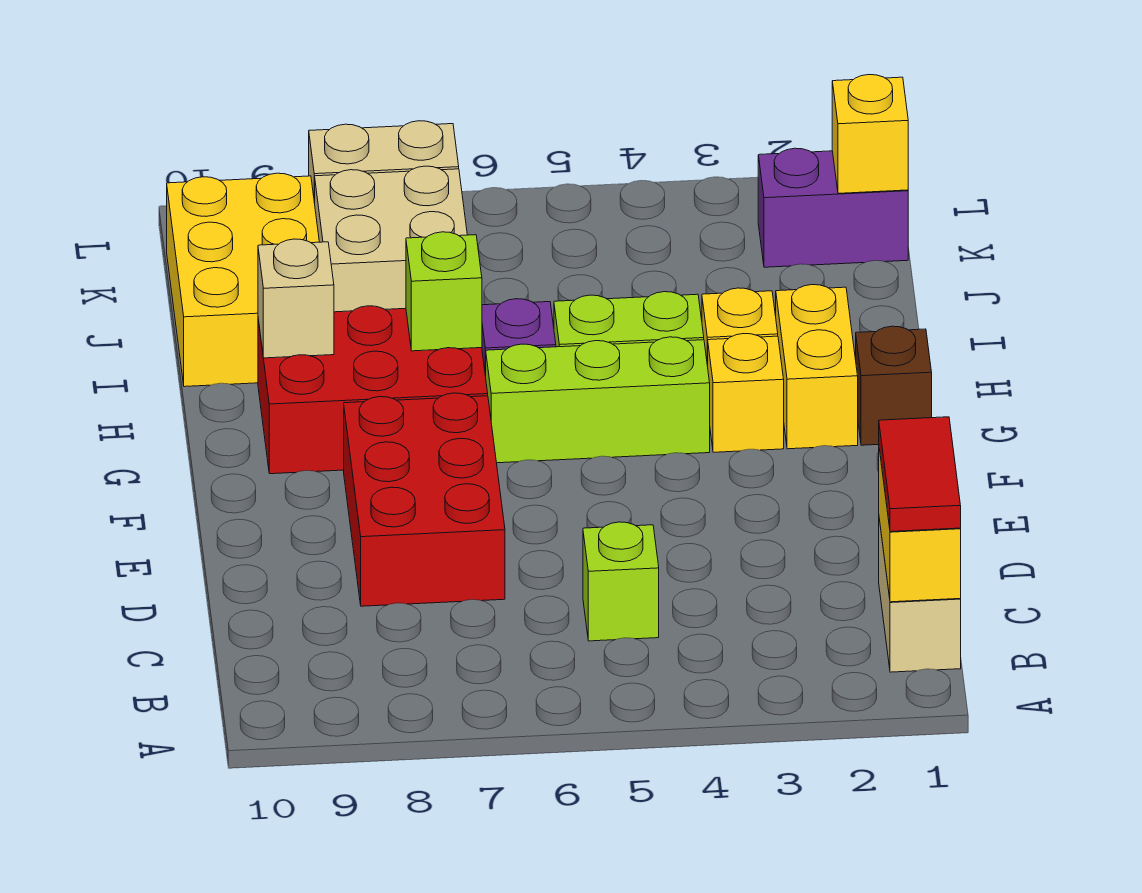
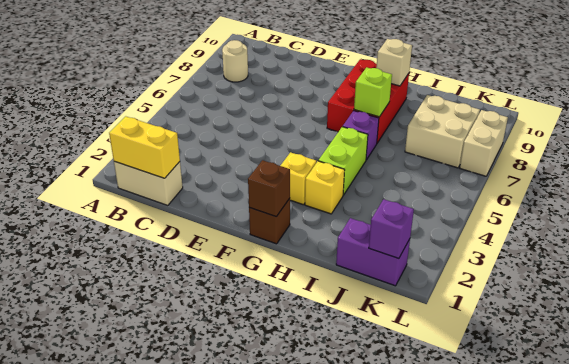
red tile B1:C1 level 3 -> none
none -> tan round brick B8 level 1
lime brick C5 level 1 -> none
red brick D7:F8 level 1 -> none
none -> brown brick G1 level 2
yellow brick G2:H2 level 1 -> none
lime brick G4:G6 level 1 -> none
yellow brick I9:K10 level 1 -> none
purple brick K1:K2 level 1 -> purple brick J1:K1 level 1
yellow brick K1 level 2 -> purple brick K1 level 2

